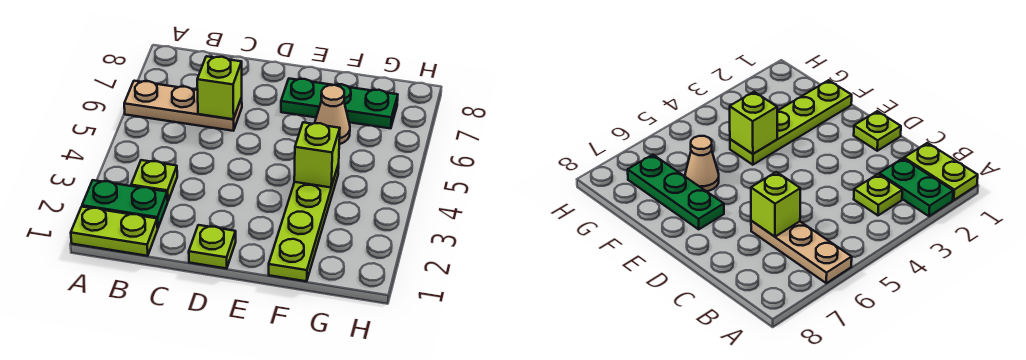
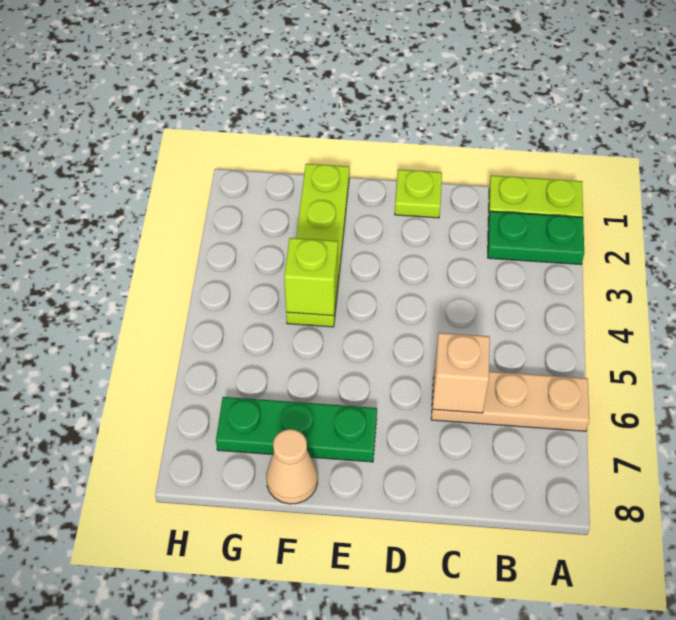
lime plate B3 level 1 -> none
lime brick C6 level 2 -> tan brick C6 level 2
tan cone F6 level 1 -> tan cone F8 level 1

